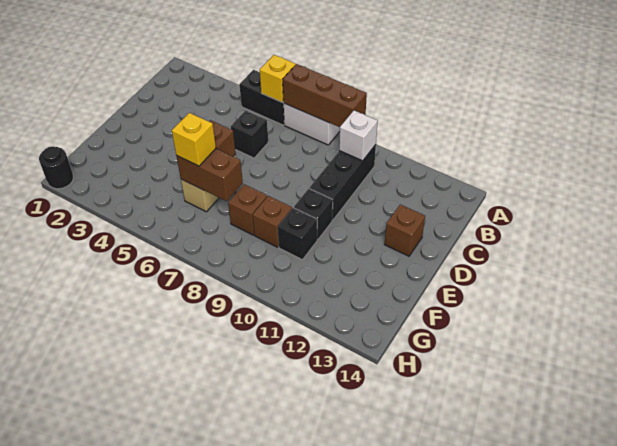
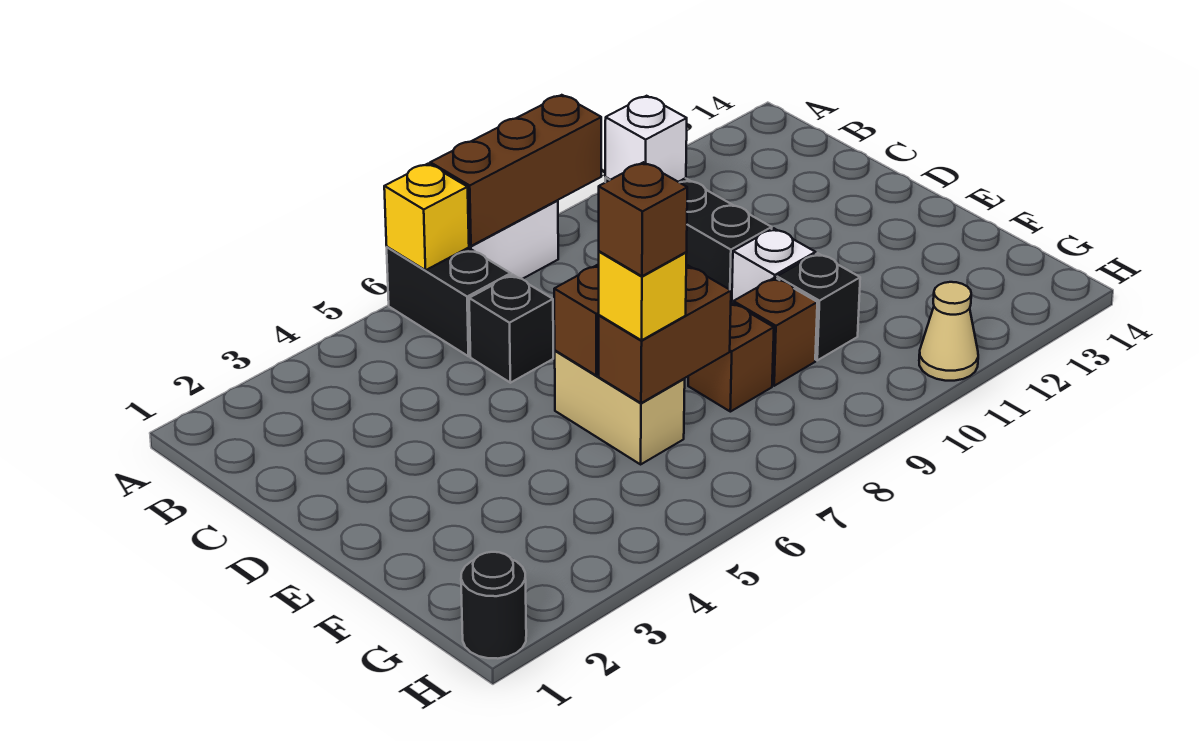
black brick A5:A6 level 1 -> black brick A6:B6 level 1
brown brick D13 level 1 -> brown brick F6 level 4
black brick E10 level 1 -> white brick E10 level 1
none -> tan cone H11 level 1

